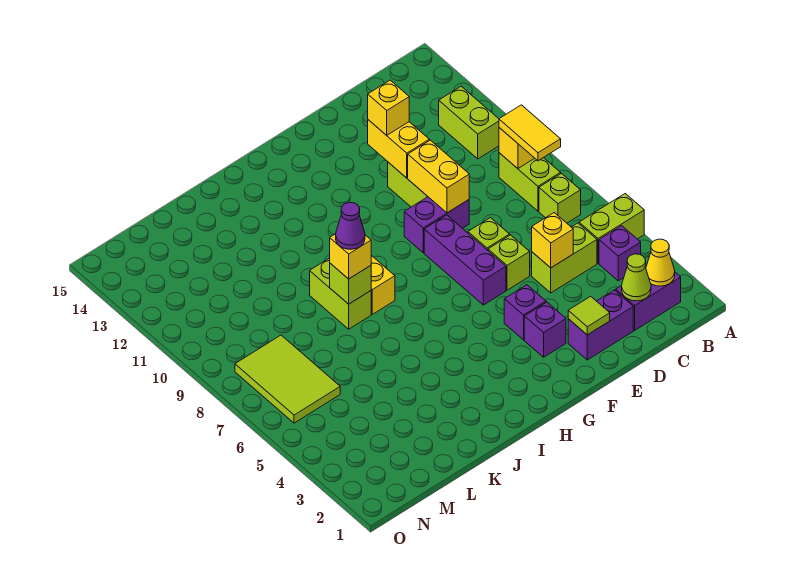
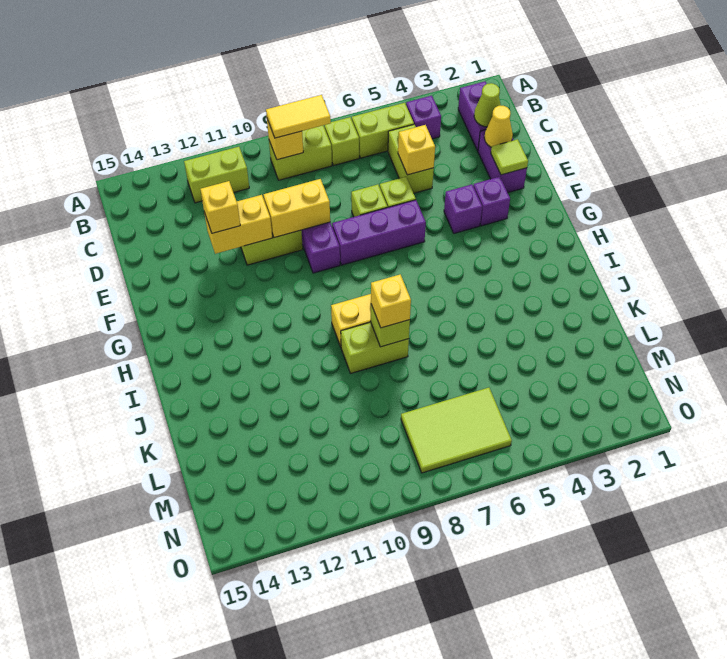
lime brick A5:B5 level 1 -> lime brick B5:B6 level 1
yellow cone B2 level 2 -> yellow cone D2 level 2
purple cone J8 level 4 -> none

